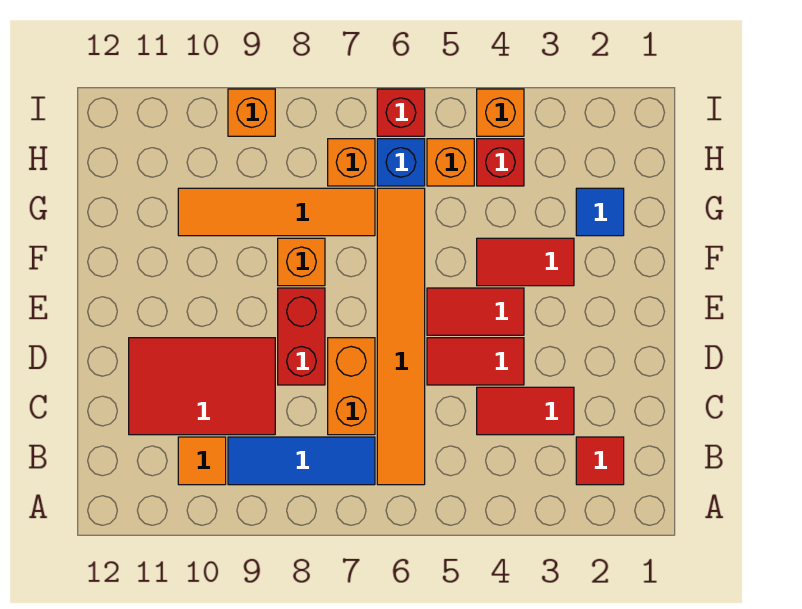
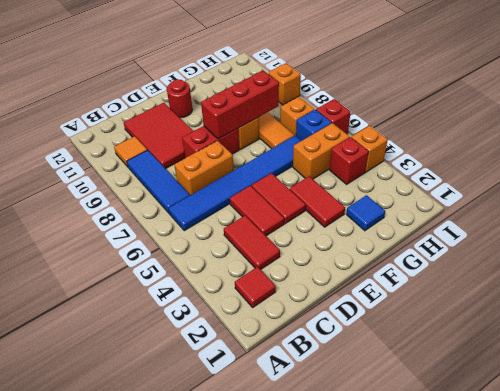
orange tile B6:G6 level 1 -> blue tile B6:G6 level 1
none -> red brick E8:G8 level 2
none -> red round brick E11 level 1
orange brick H5 level 1 -> orange brick G5:H5 level 1

